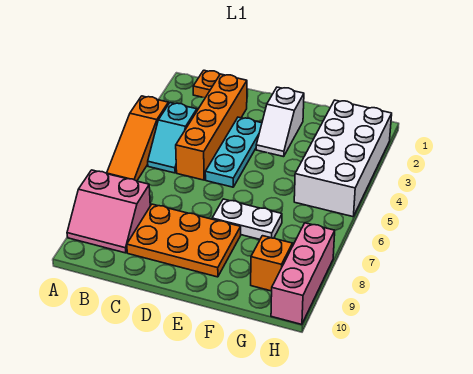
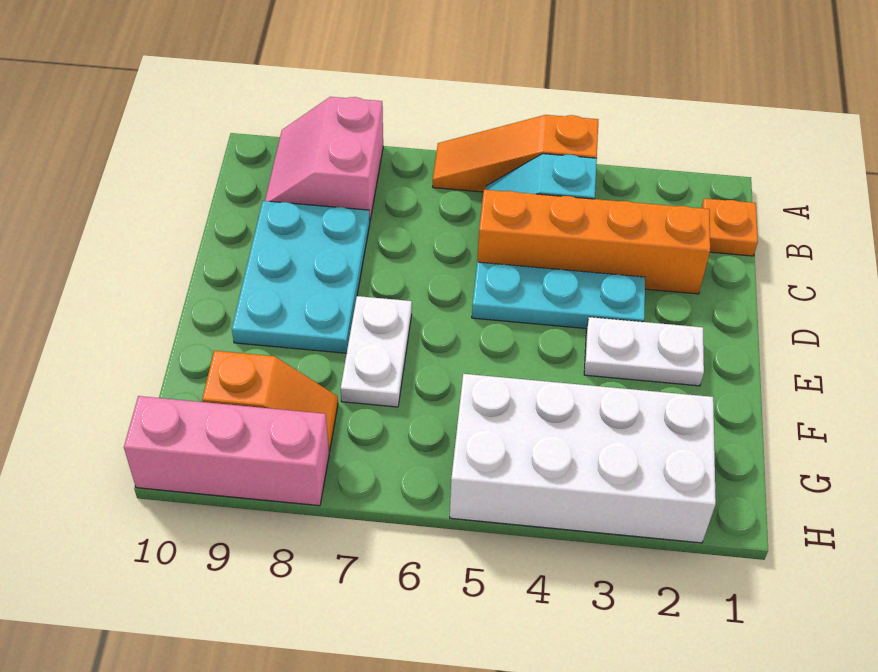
orange plate C8:E9 level 1 -> cyan plate C8:E9 level 1
white slope E2:E3 level 1 top 2 -> white plate E2:E3 level 1

